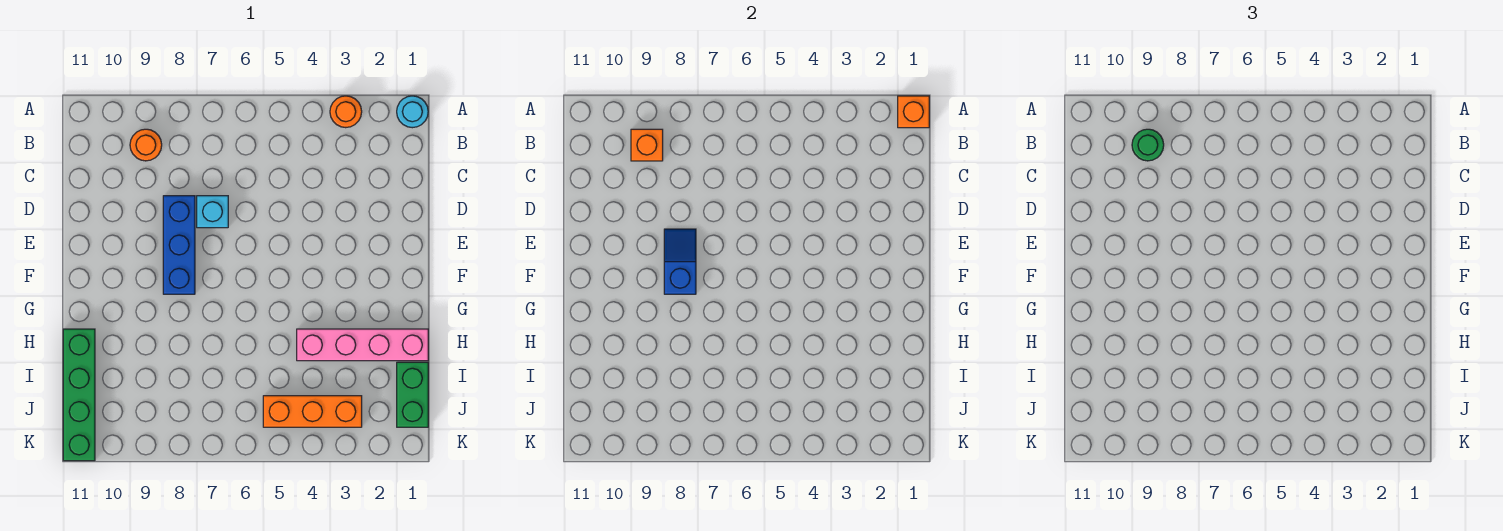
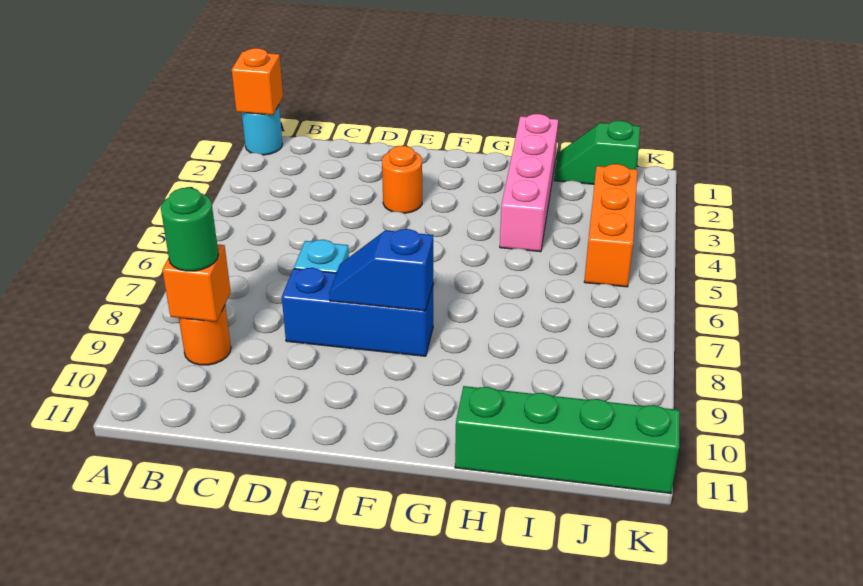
orange round brick A3 level 1 -> orange round brick E3 level 1
green brick I1:J1 level 1 -> green slope I1:J1 level 1 top J

